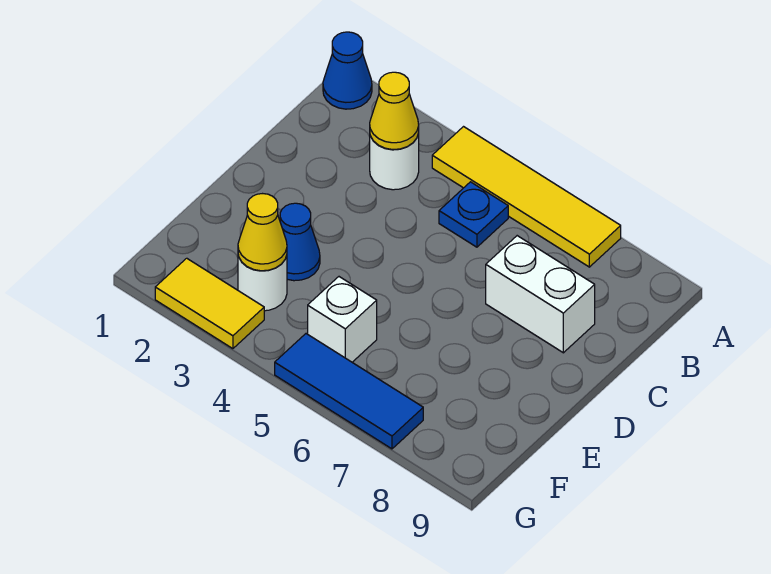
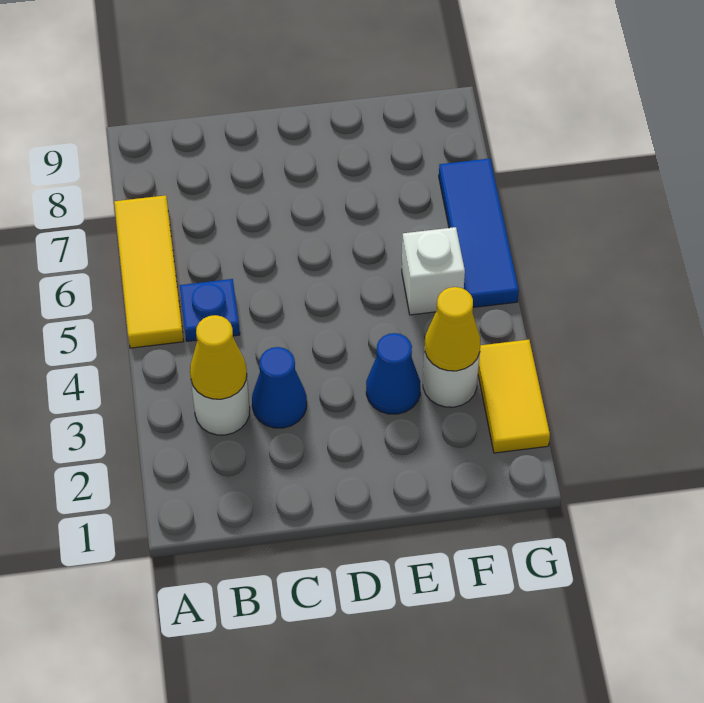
blue cone A1 level 1 -> blue cone C3 level 1
yellow tile A4:A7 level 1 -> yellow tile A5:A7 level 1
white brick C7:C8 level 1 -> none

